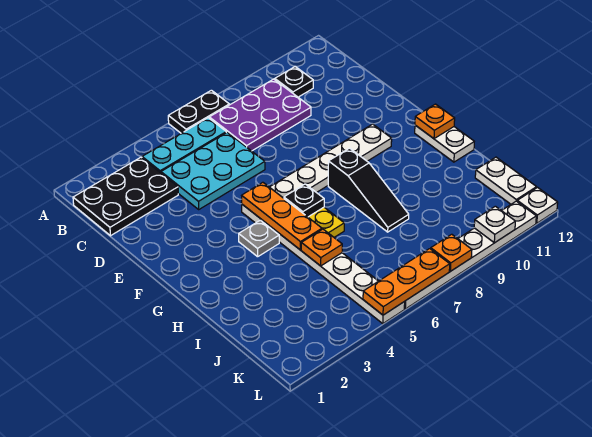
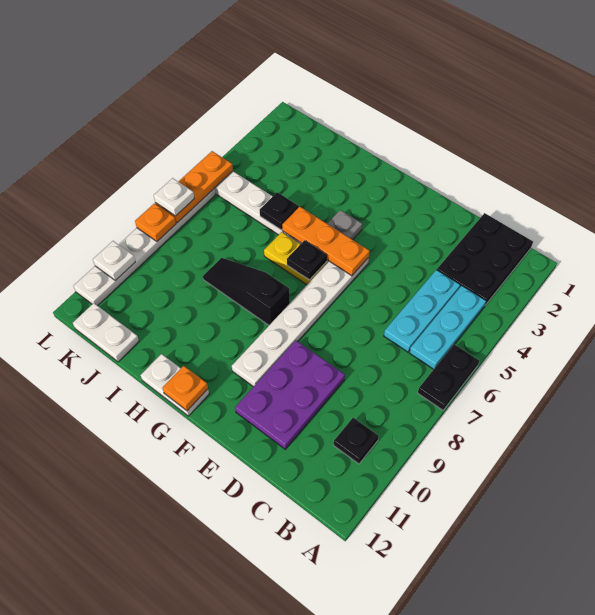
purple plate B7:C9 level 1 -> purple plate D9:E11 level 1
cyan plate C4:D6 level 1 -> cyan plate C4:C6 level 1
orange plate I5 level 2 -> black plate I5 level 2
white plate L12 level 1 -> white plate L7 level 3

